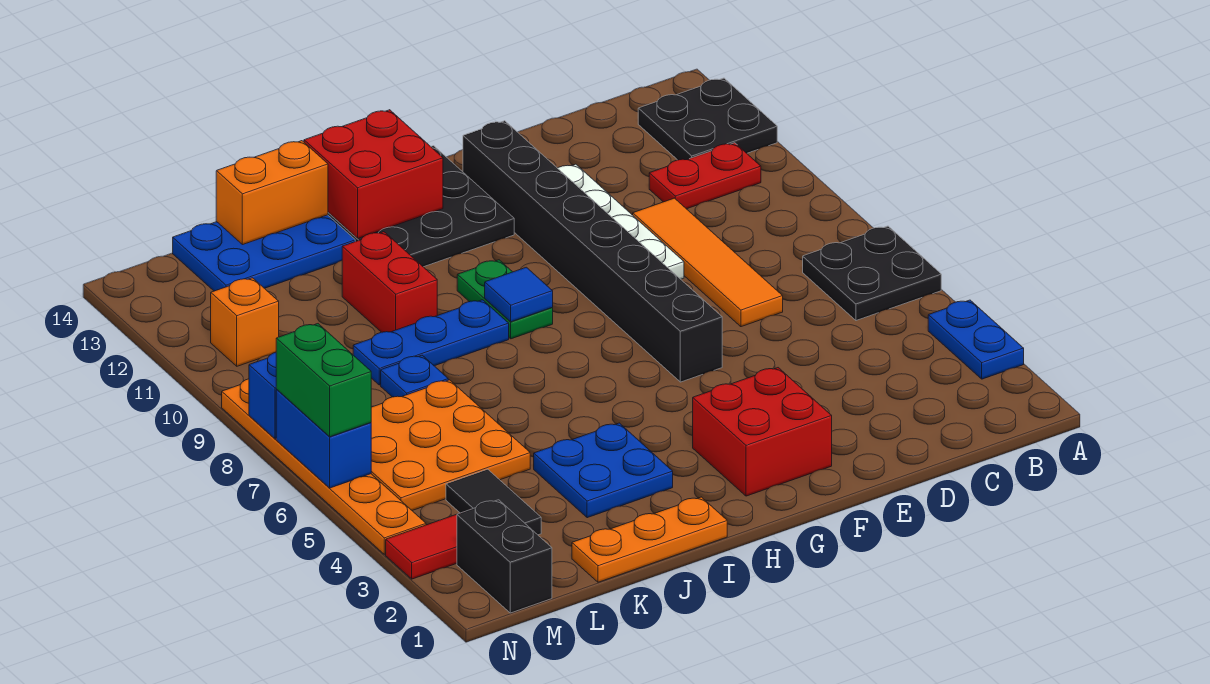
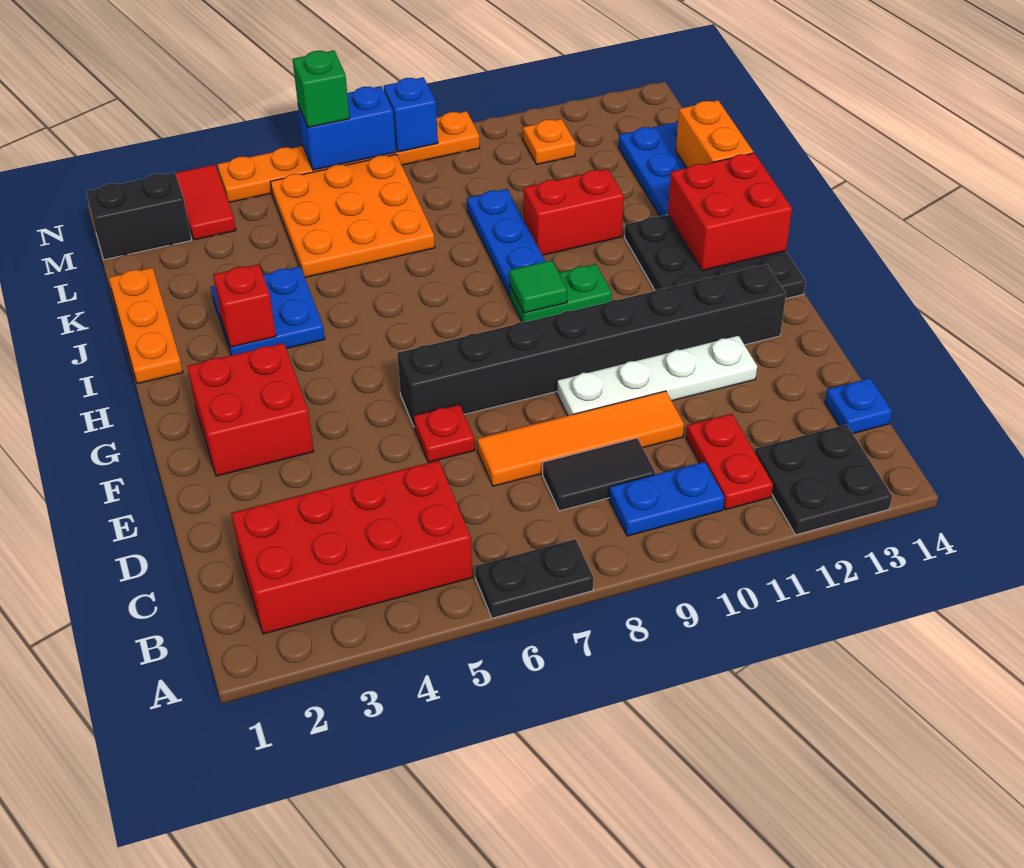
blue plate A3:A4 level 1 -> blue plate B9:B10 level 1
black plate A6:B7 level 1 -> black plate A6:A7 level 1
none -> red brick B2:C5 level 1
none -> red plate E6 level 1
blue tile H9 level 2 -> green tile H9 level 2
none -> red brick I3 level 2
blue plate K8 level 1 -> blue plate C14 level 1
black tile L3:L4 level 1 -> black tile C8:C9 level 1
orange brick M11 level 1 -> orange plate M11 level 1
green brick N6:N7 level 3 -> green brick N6 level 3

